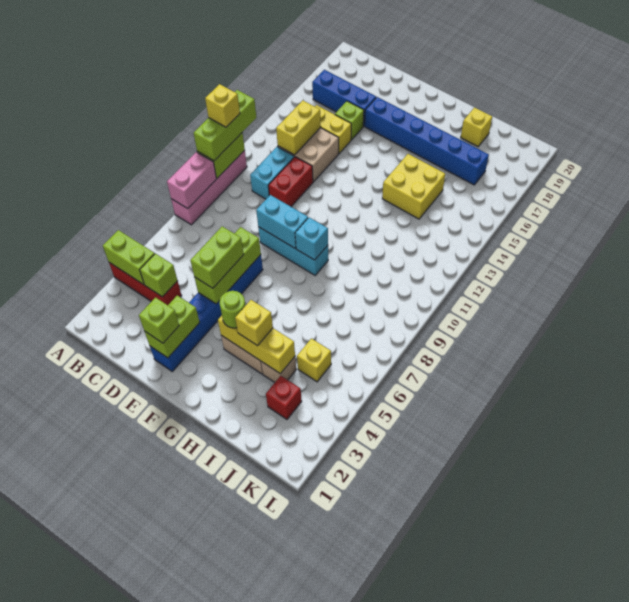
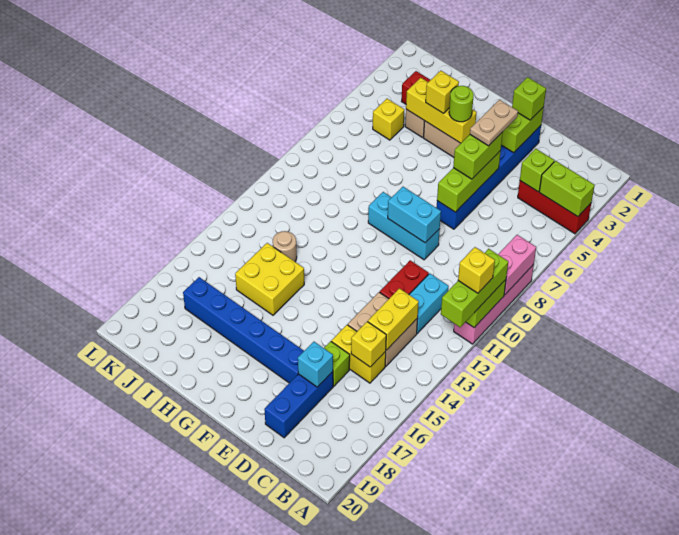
blue brick B17:D17 level 1 -> blue brick D17:D19 level 1
none -> tan plate E4:E5 level 4
cyan brick G9 level 2 -> cyan brick D17 level 2
none -> tan round brick I13 level 1
yellow brick I19 level 1 -> yellow brick C15 level 2

